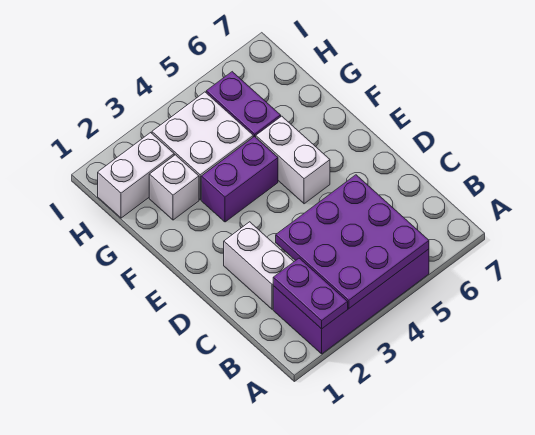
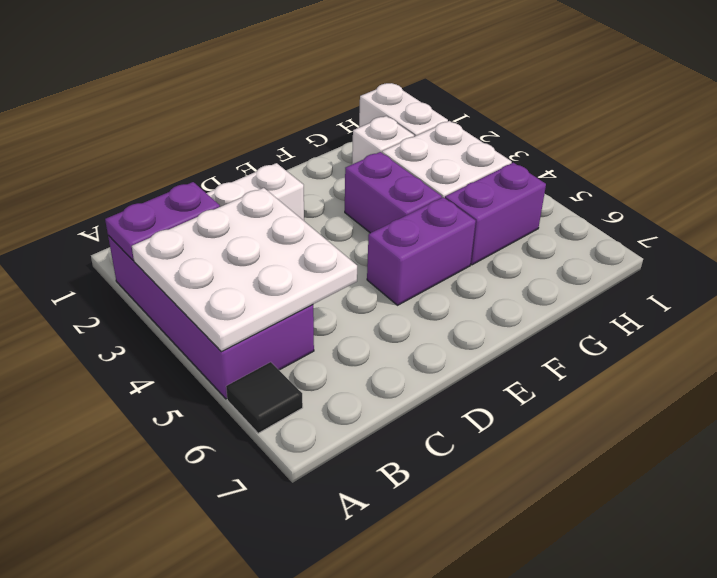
purple plate A3:C5 level 2 -> white plate A3:C5 level 2
none -> black tile A6 level 1
white brick E5:F5 level 1 -> purple brick E5:F5 level 1

